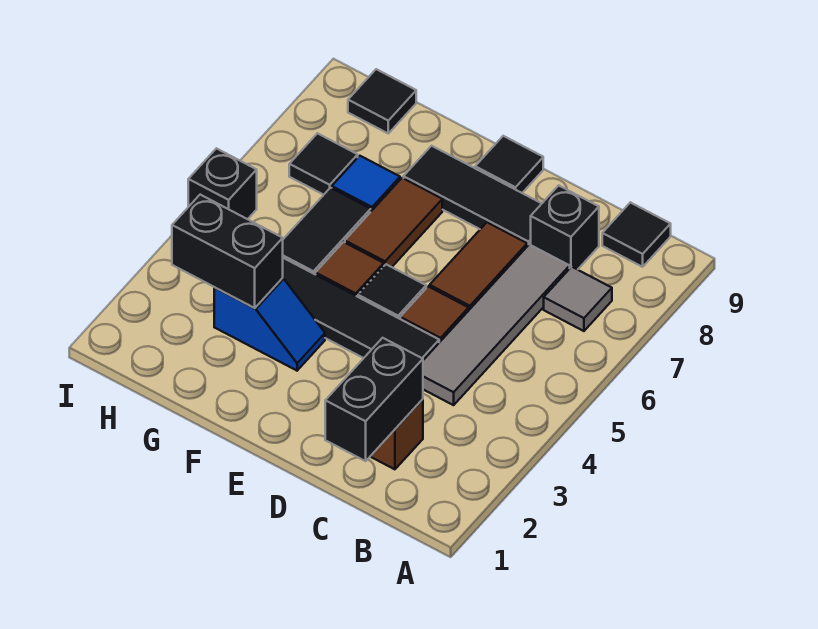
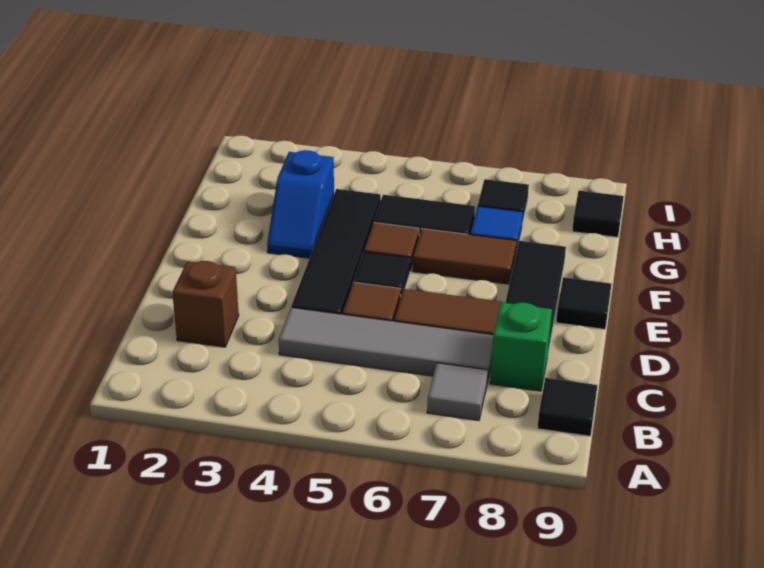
black brick C1:C2 level 2 -> none
black brick C8 level 1 -> green brick C8 level 1
black brick G3:H3 level 2 -> none
black brick I5 level 1 -> none

